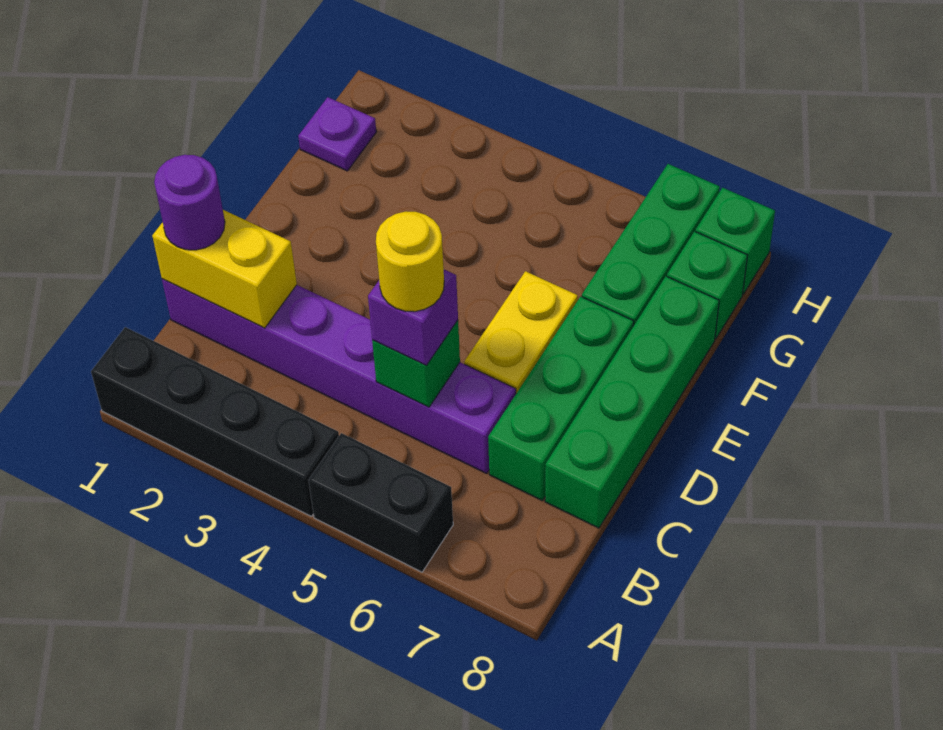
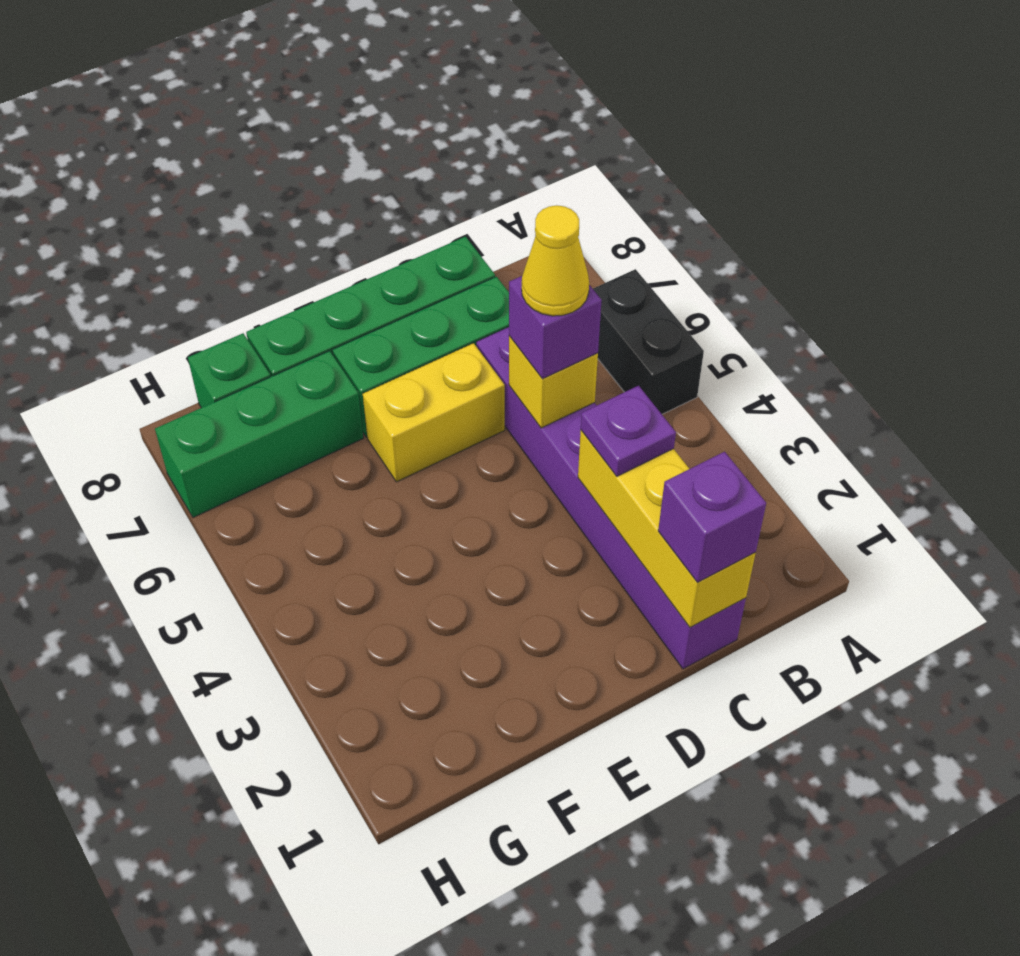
black brick A1:A4 level 1 -> none
yellow brick C1:C2 level 2 -> yellow brick C1:C3 level 2
purple round brick C1 level 3 -> purple brick C1 level 3
green brick C5 level 2 -> yellow brick C5 level 2
yellow round brick C5 level 4 -> yellow cone C5 level 4
purple plate G1 level 1 -> purple plate C3 level 3
green brick H8 level 1 -> none

